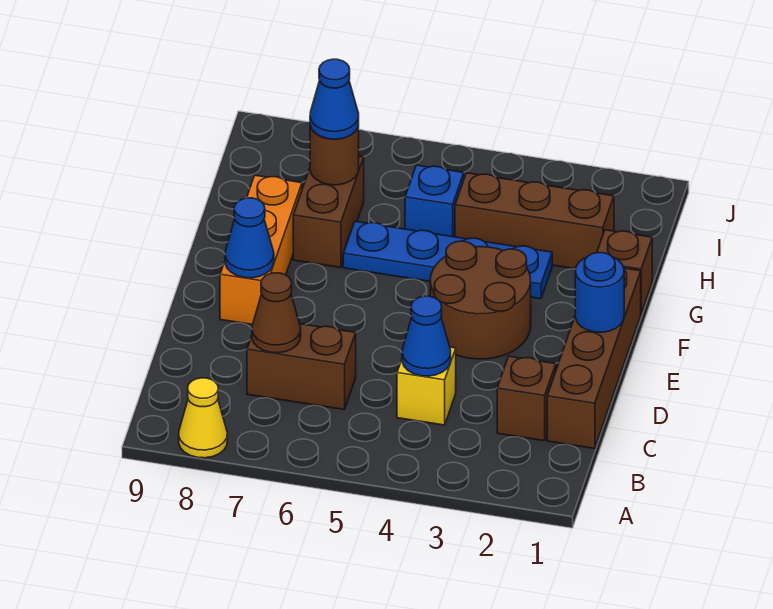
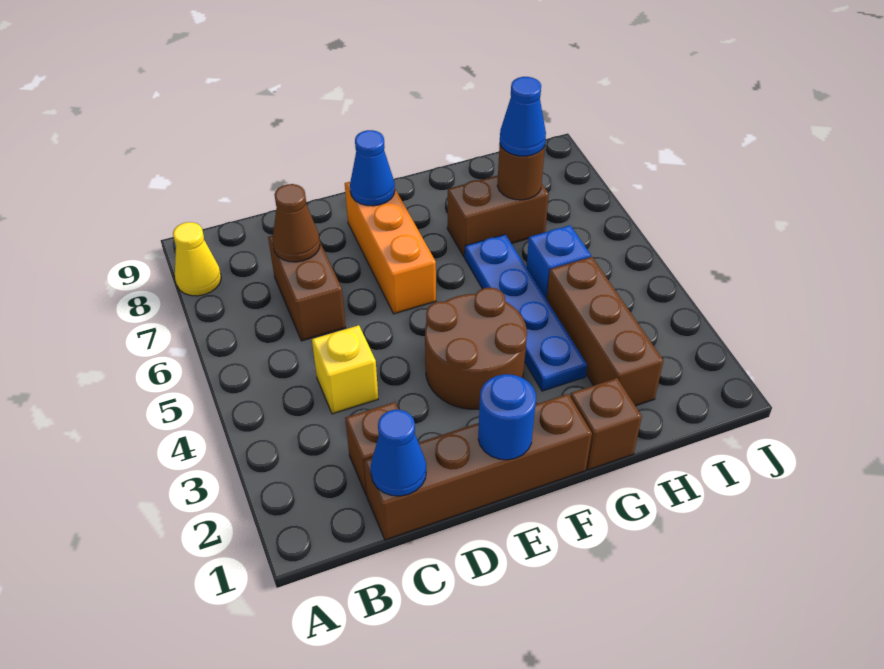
blue cone C4 level 2 -> blue cone C1 level 2
orange brick E8:G8 level 1 -> orange brick E6:E8 level 1

